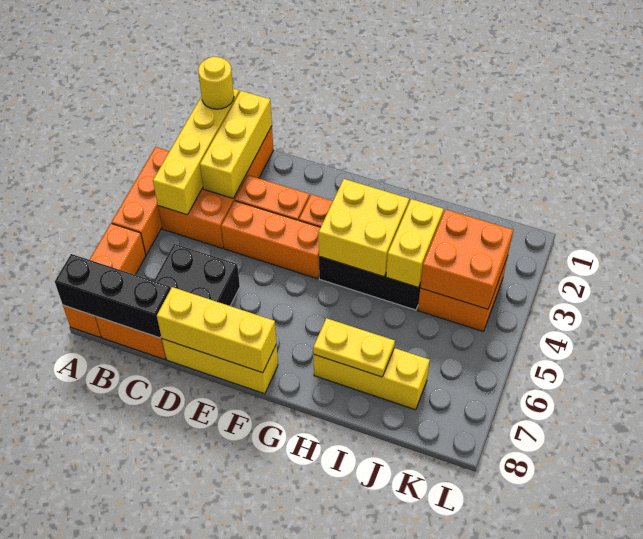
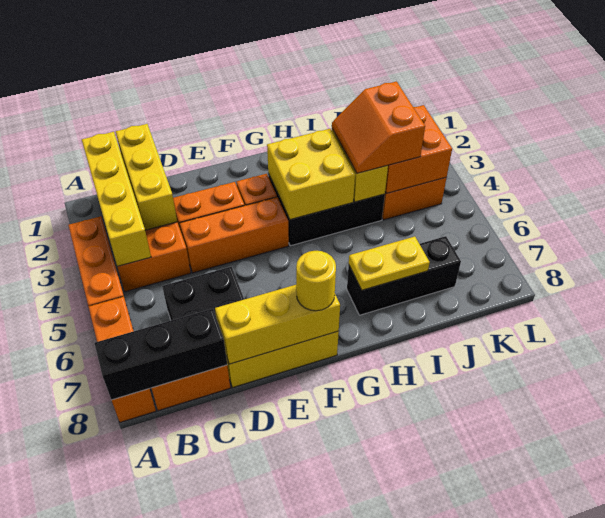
yellow round brick B1 level 3 -> yellow round brick F8 level 3
yellow brick H7:J7 level 1 -> black brick H7:J7 level 1
none -> orange slope I3:J4 level 3 top J

